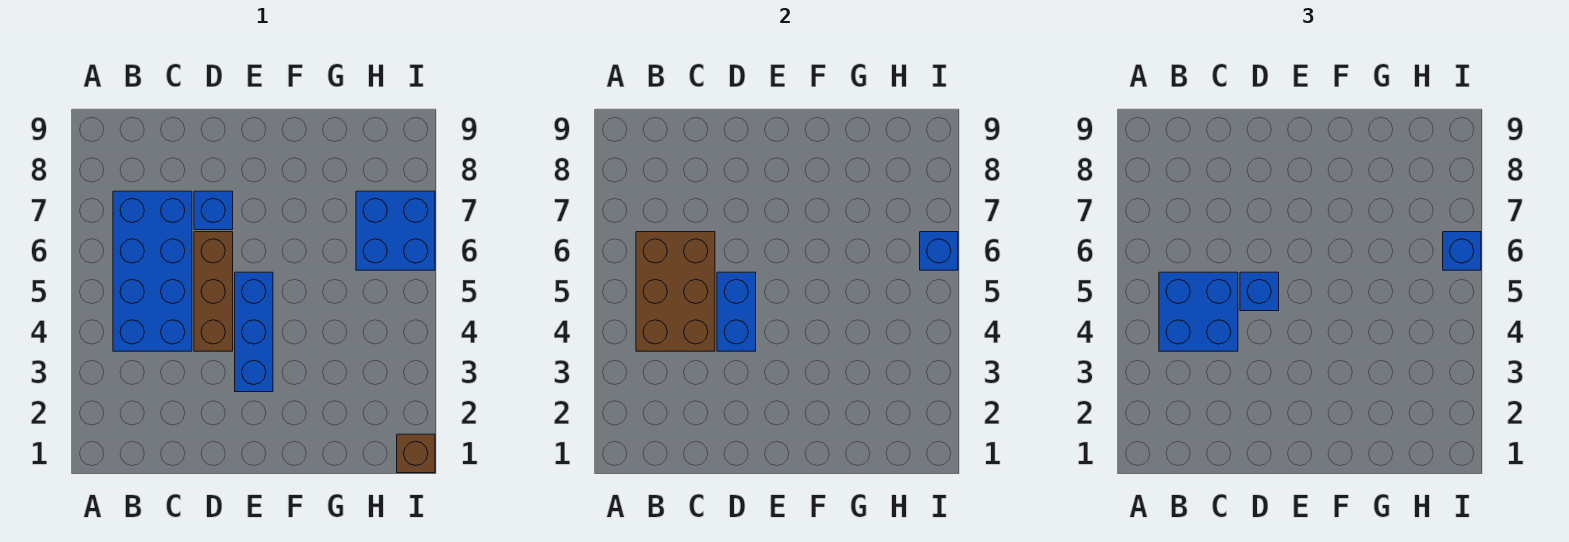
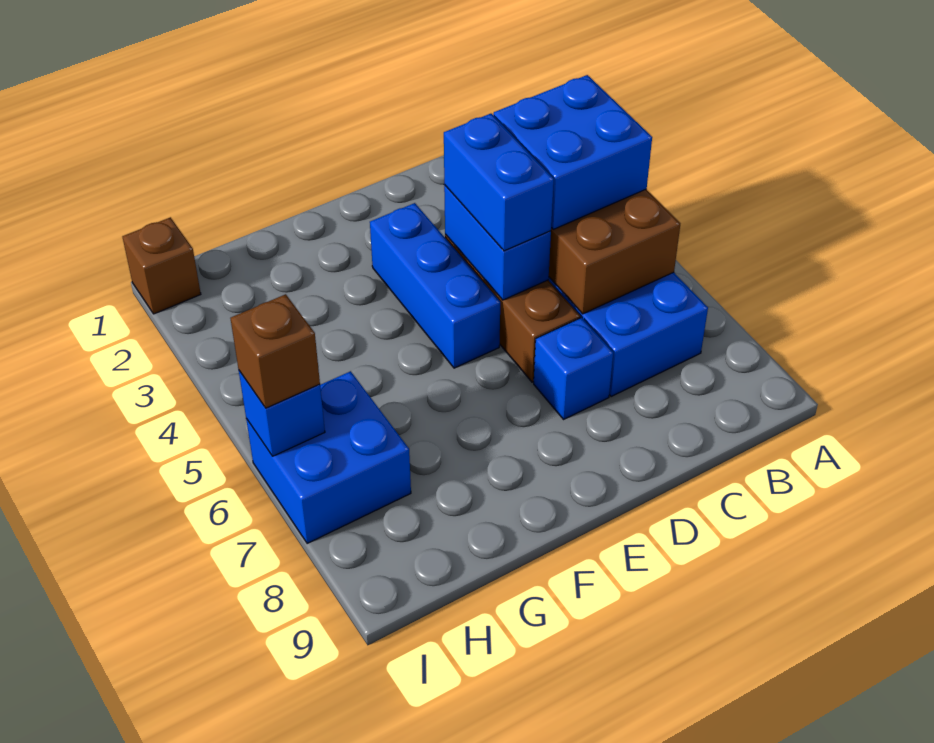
blue brick D5 level 3 -> blue brick D4:D5 level 3
blue brick I6 level 3 -> brown brick I6 level 3

